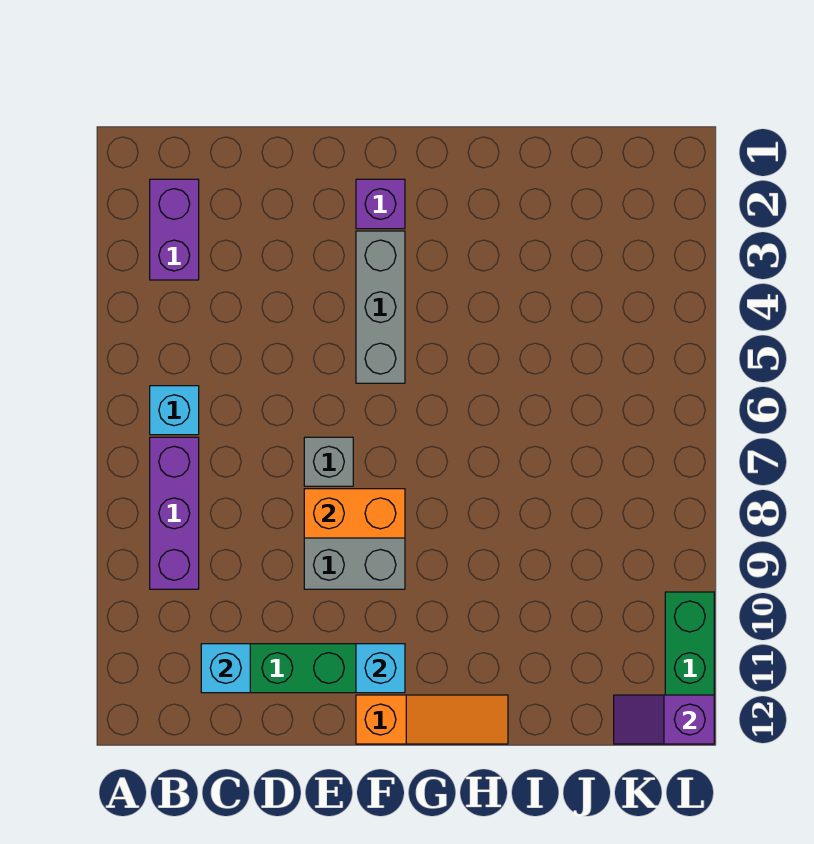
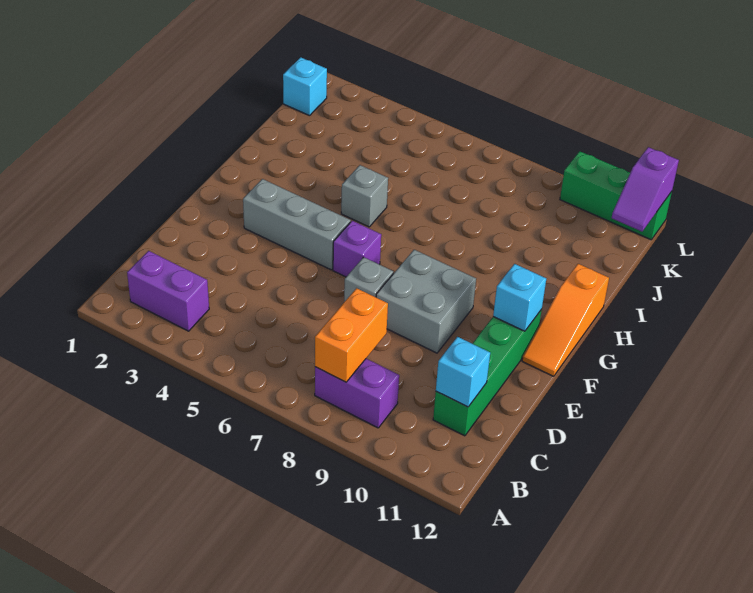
cyan brick B6 level 1 -> cyan brick K1 level 1
purple brick B7:B9 level 1 -> purple brick B8:B9 level 1
orange brick E8:F8 level 2 -> orange brick B8:C8 level 2
purple brick F2 level 1 -> purple brick F6 level 1
orange slope F12:H12 level 1 top F -> orange slope F12:H12 level 1 top H
none -> grey brick H5 level 1

